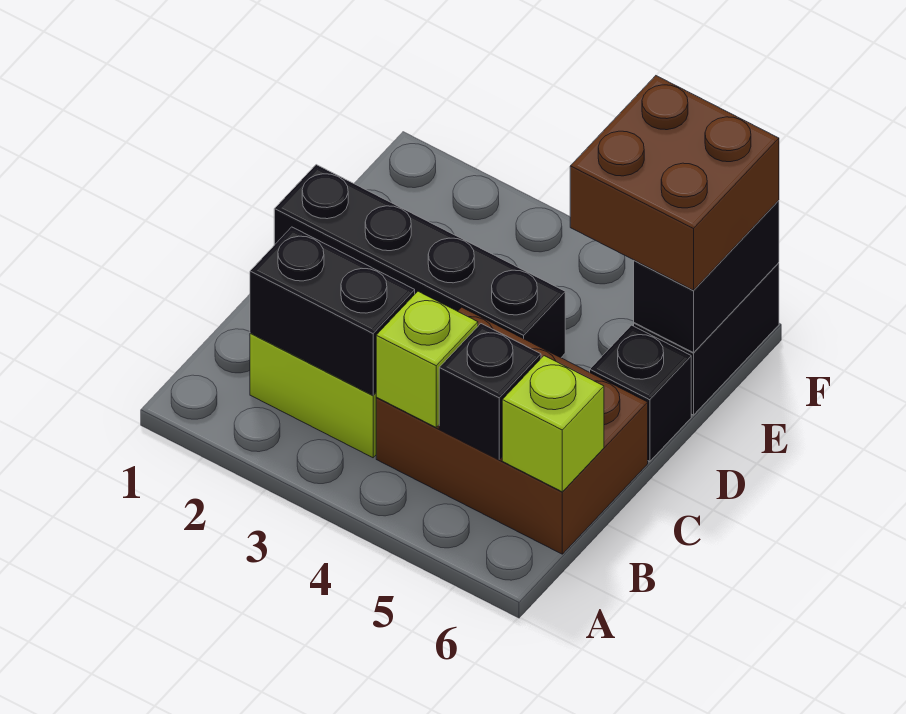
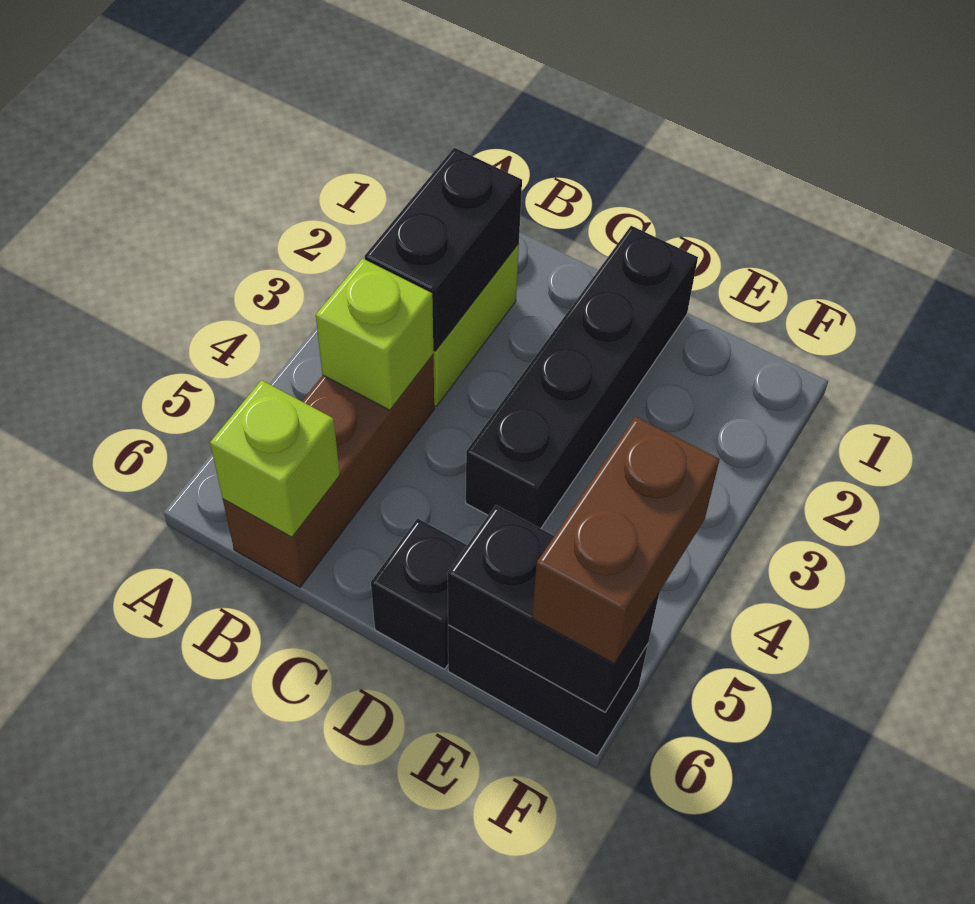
brown brick B4:C6 level 1 -> brown brick B4:B6 level 1
black brick B5 level 2 -> none
brown brick E5:F6 level 3 -> brown brick F5:F6 level 3

